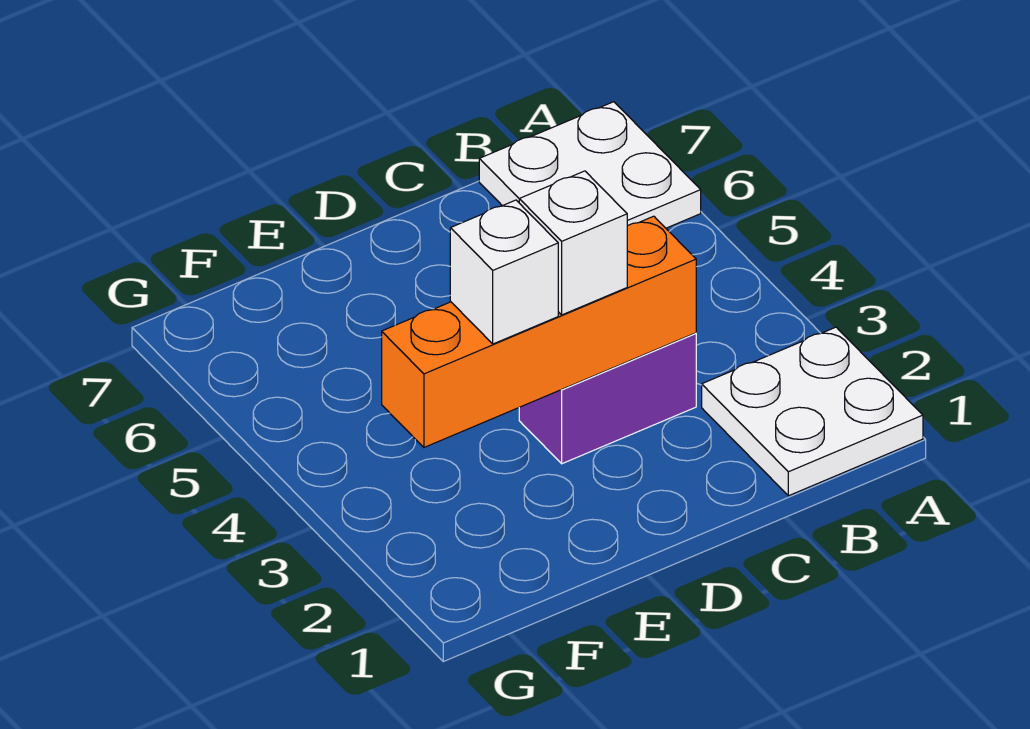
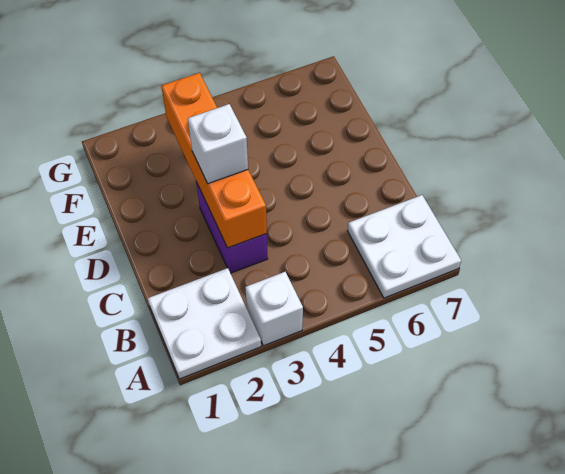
white brick E3 level 3 -> white brick A3 level 1

